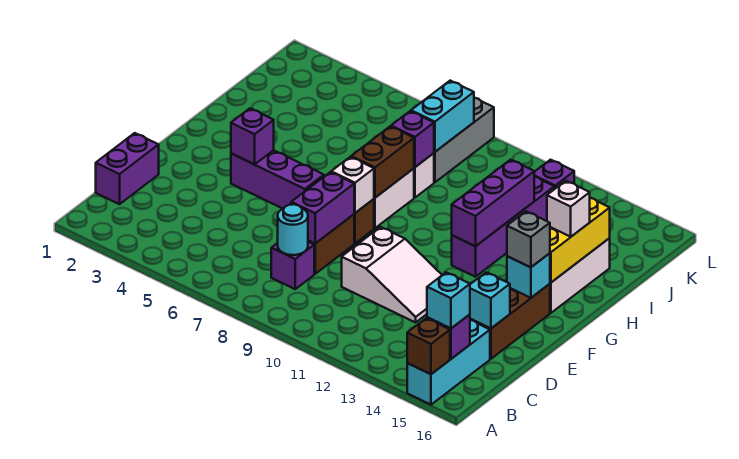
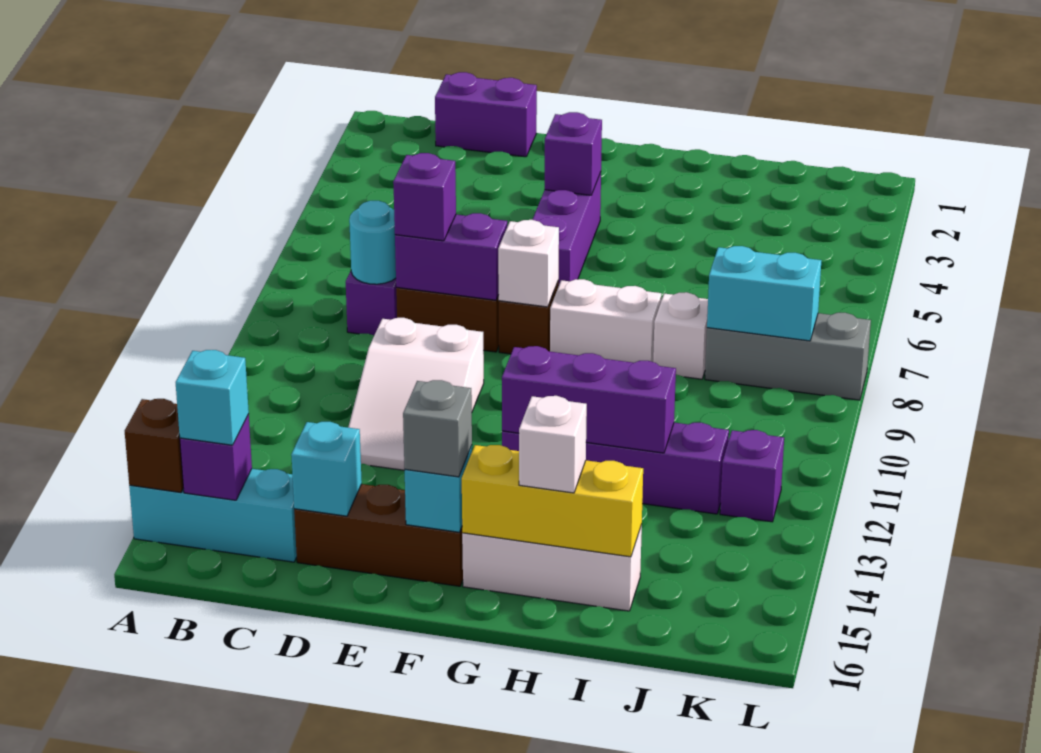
brown brick G8:H8 level 2 -> none
purple brick I8 level 2 -> purple brick D8 level 3

